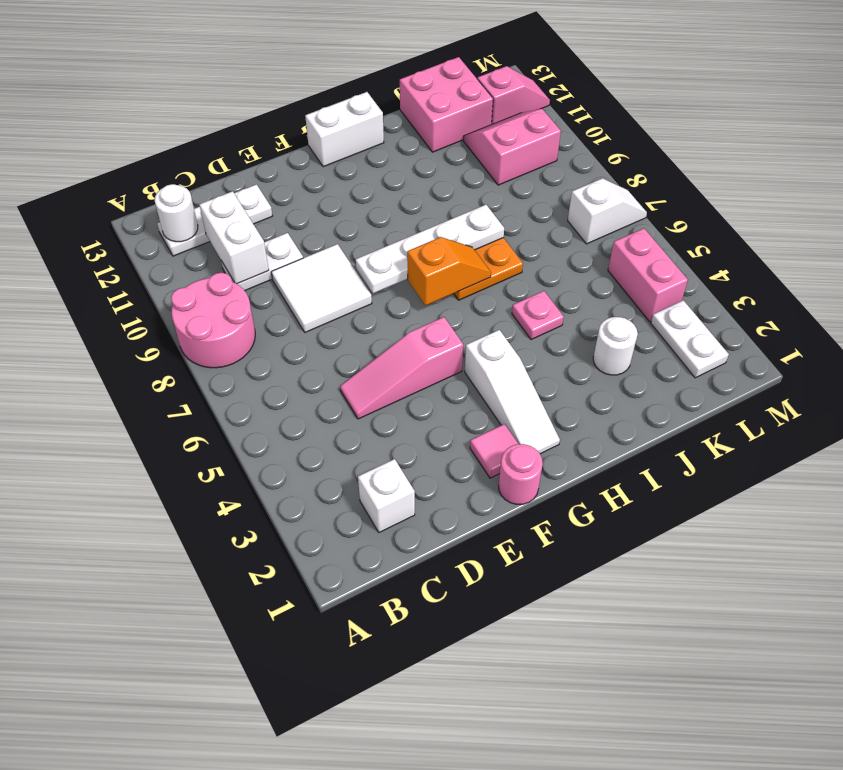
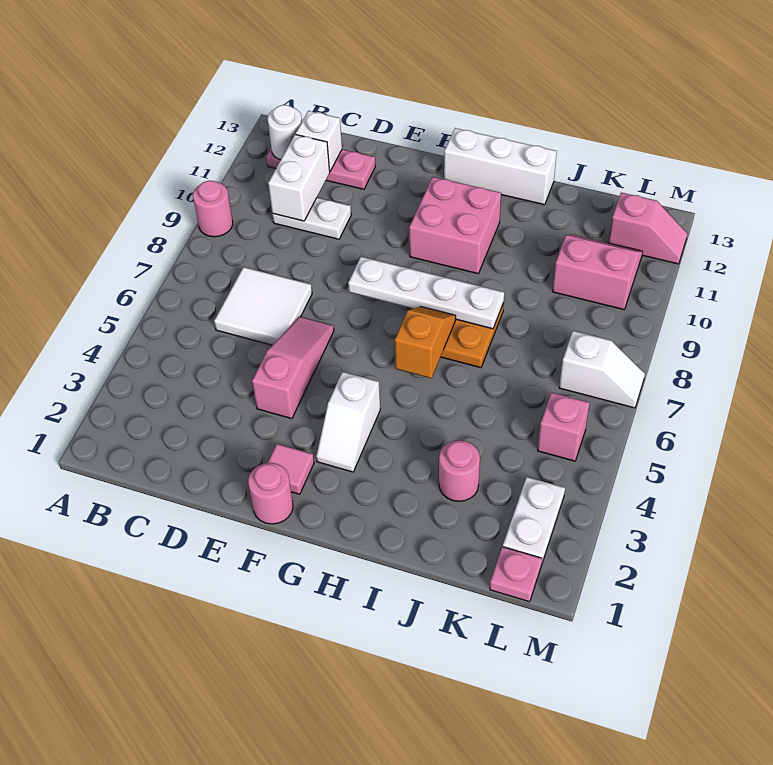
pink round brick A8:B9 level 1 -> pink round brick A9 level 1
white plate B12:D12 level 1 -> pink plate B12:D12 level 1
white brick C2 level 1 -> white brick C12 level 2
pink slope D5:F5 level 1 top F -> pink slope E4:E6 level 1 top 4
white tile D8:E9 level 1 -> white tile C6:D7 level 1
white slope G2:G4 level 1 top 4 -> white slope G3:G4 level 1 top 4
orange slope G7:H7 level 2 top G -> orange slope H6:H7 level 2 top 6
white brick G13:H13 level 1 -> white brick G13:I13 level 1
pink plate I5 level 1 -> pink plate L1 level 1
white round brick J3 level 1 -> pink round brick J3 level 1
pink brick J12:K13 level 1 -> pink brick G10:H11 level 1
pink brick L4:L5 level 1 -> pink brick L5 level 1

